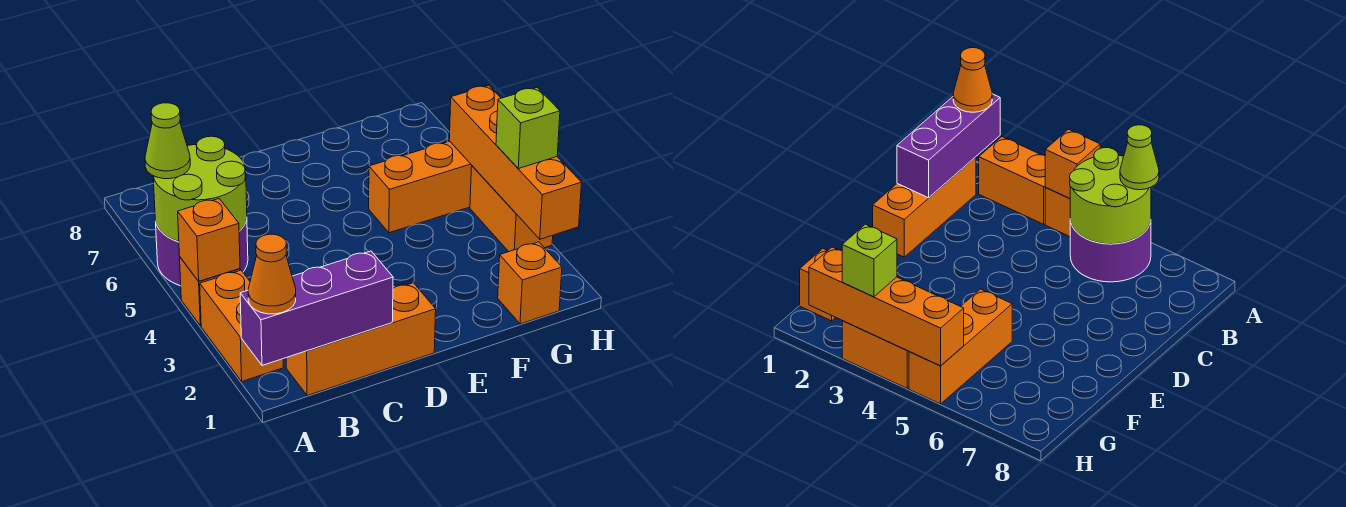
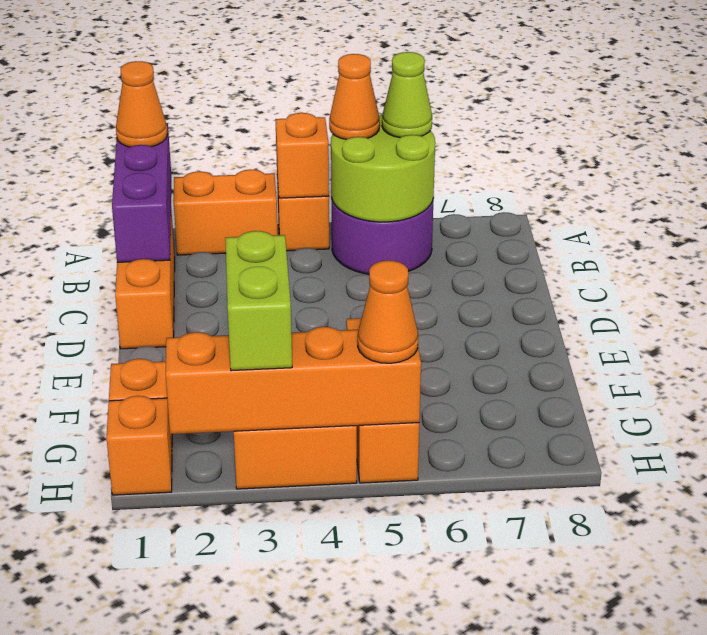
none -> orange cone A5 level 3
none -> orange brick H1 level 1
lime brick H3 level 3 -> lime brick G3:H3 level 3
none -> orange cone H5 level 3

